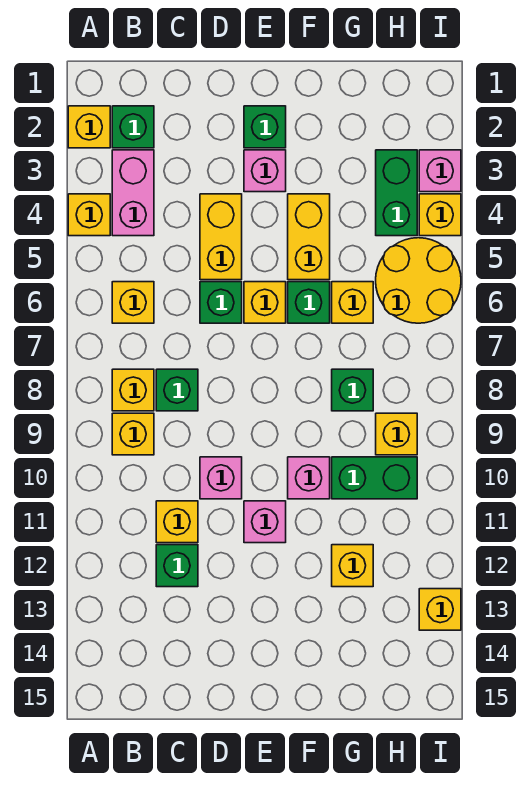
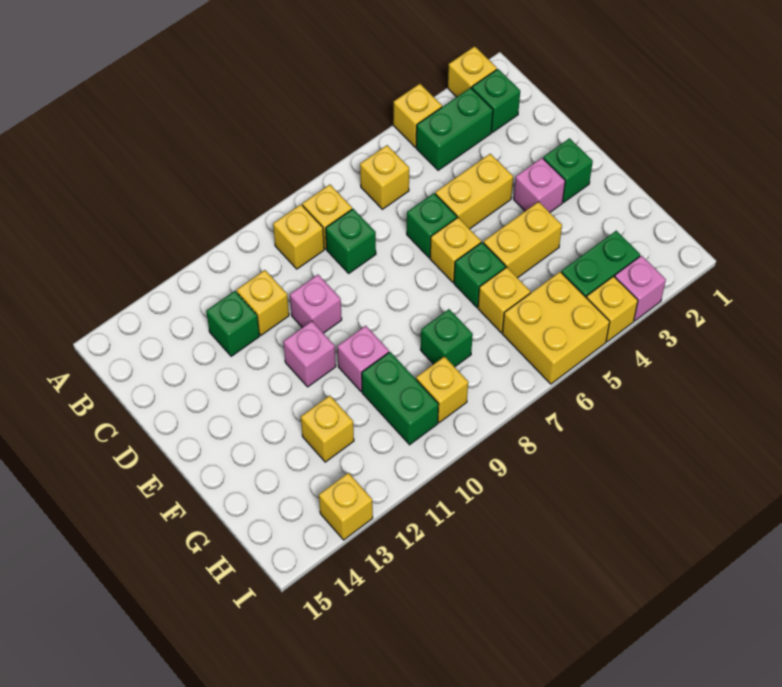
pink brick B3:B4 level 1 -> green brick B3:B4 level 1
yellow round brick H5:I6 level 1 -> yellow brick H5:I6 level 1

